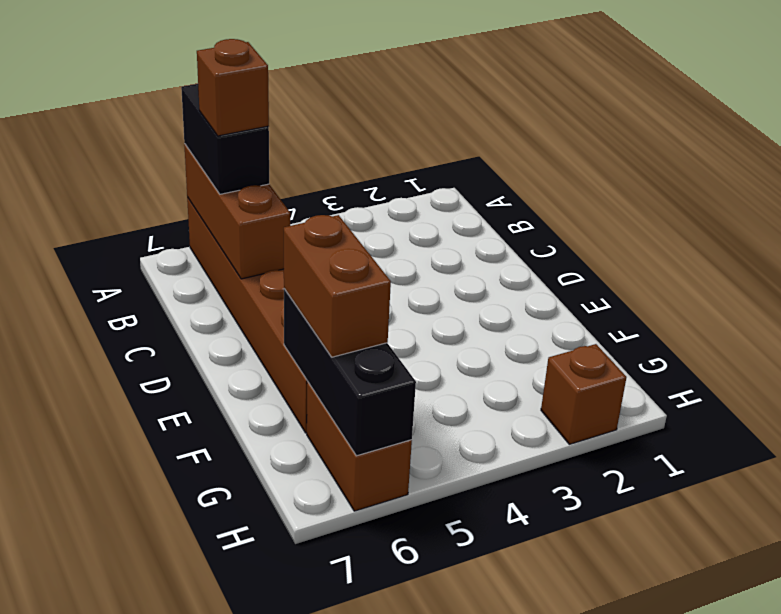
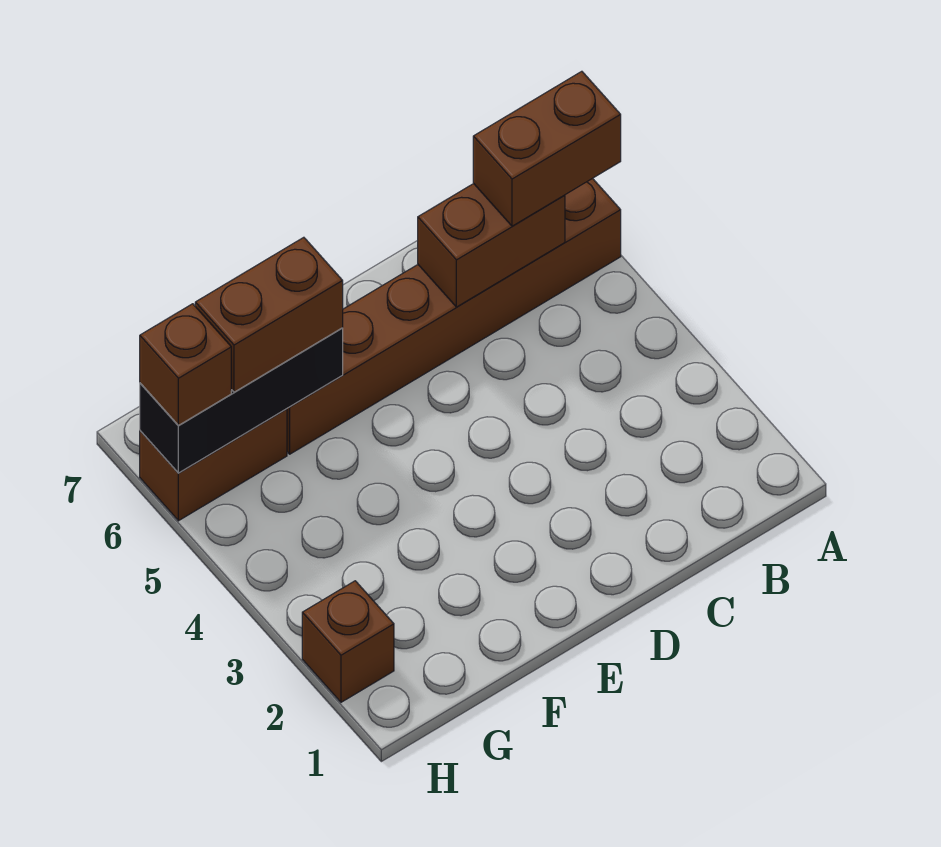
brown brick A6:C6 level 2 -> brown brick B6:C6 level 2
black brick A6:B6 level 3 -> brown brick A6:B6 level 3
brown brick B6 level 4 -> brown brick H6 level 3

